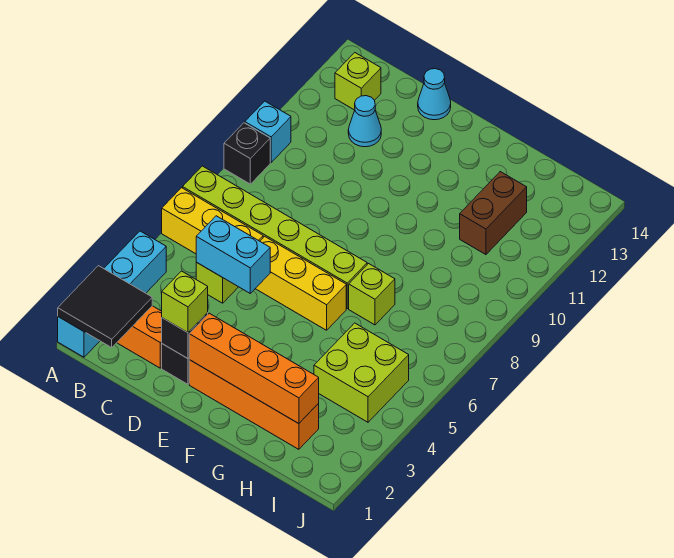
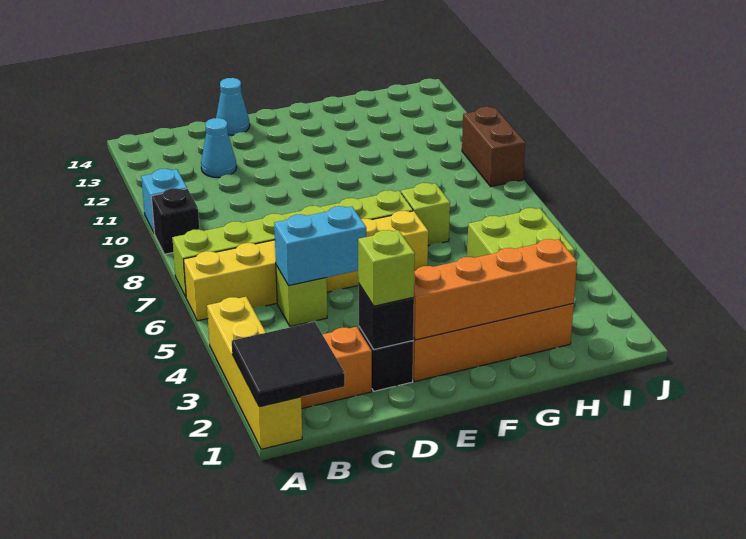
cyan brick A1:A4 level 1 -> yellow brick A1:A4 level 1
lime brick B13 level 1 -> none
brown brick H11:H12 level 1 -> brown brick J9:J10 level 1

